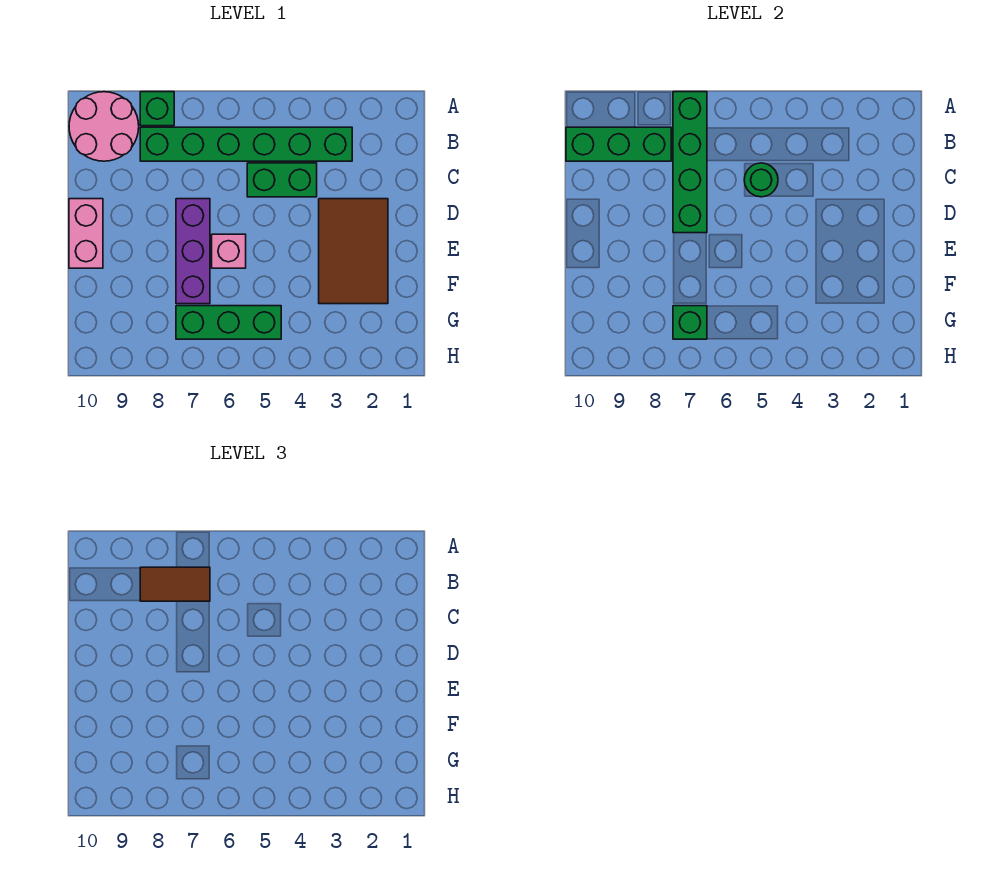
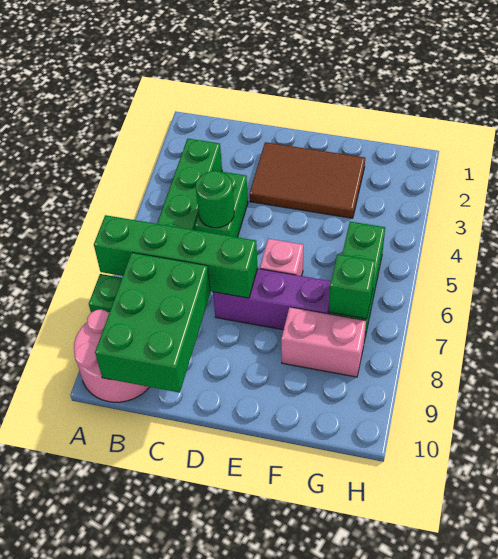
brown tile B7:B8 level 3 -> none
green brick B8:B10 level 2 -> green brick B8:C10 level 2
pink brick D10:E10 level 1 -> pink brick F8:G8 level 1

